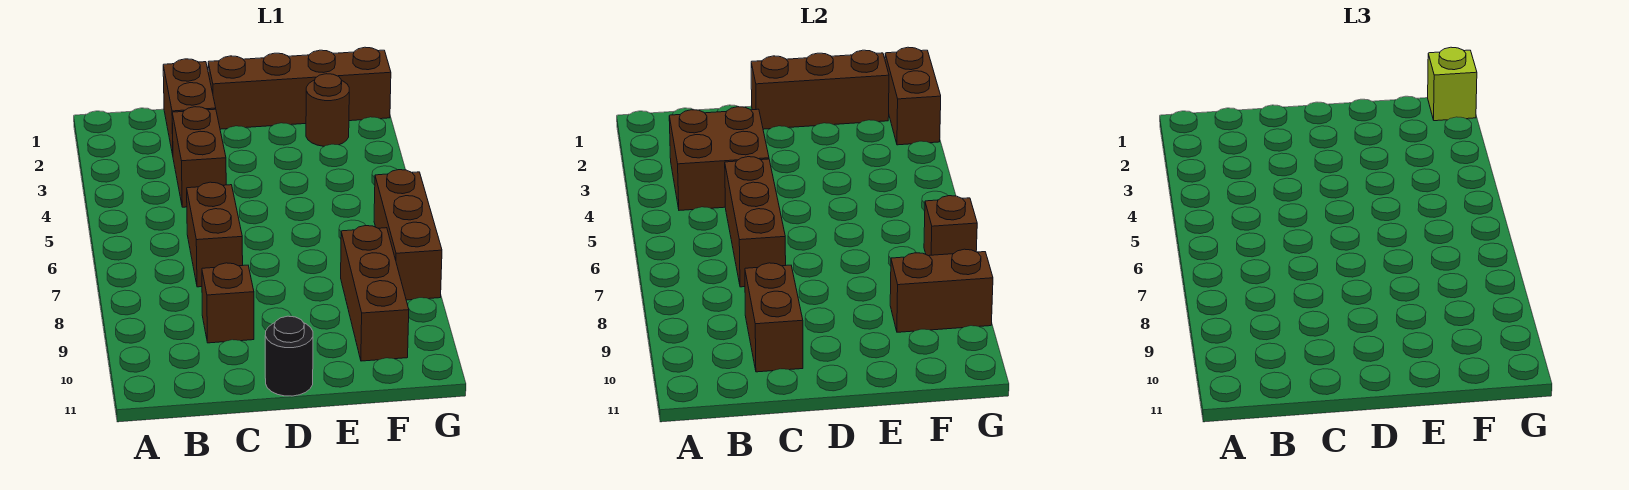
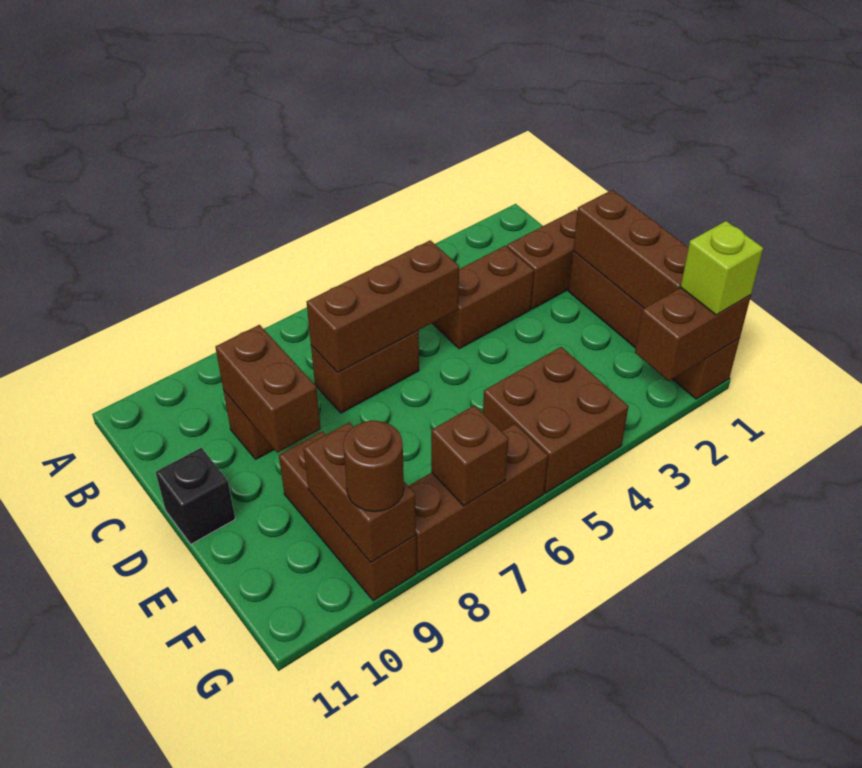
brown brick B3:C4 level 2 -> brown brick F4:G5 level 1
brown brick C9:C10 level 2 -> brown brick C9:D9 level 2
black round brick D11 level 1 -> black brick D11 level 1
brown round brick F2 level 1 -> brown round brick G9 level 3
brown brick F8:F10 level 1 -> brown brick E9:G9 level 1

